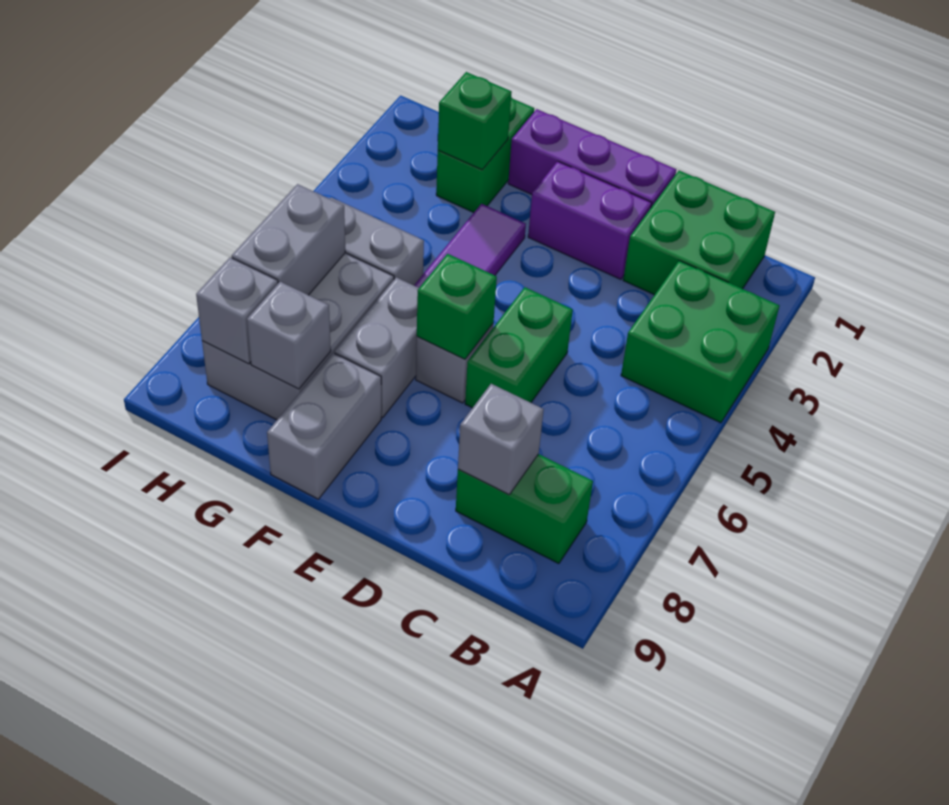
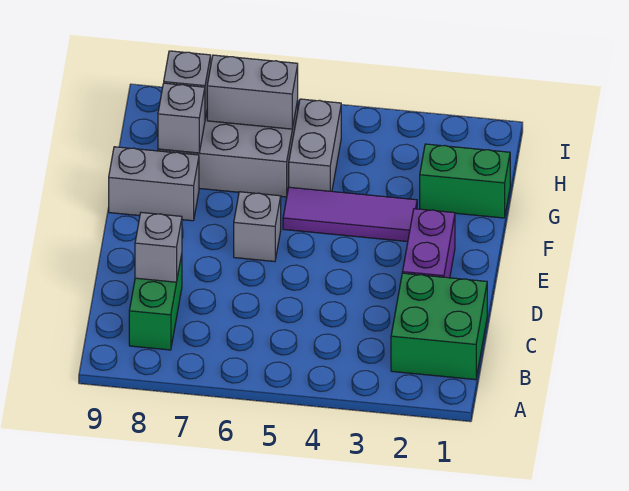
green brick A3:B4 level 1 -> none
purple brick D1:F1 level 1 -> none
green brick D5:D6 level 1 -> none
green brick E6 level 2 -> none
grey brick F6:F7 level 1 -> none
green brick G2 level 2 -> none

